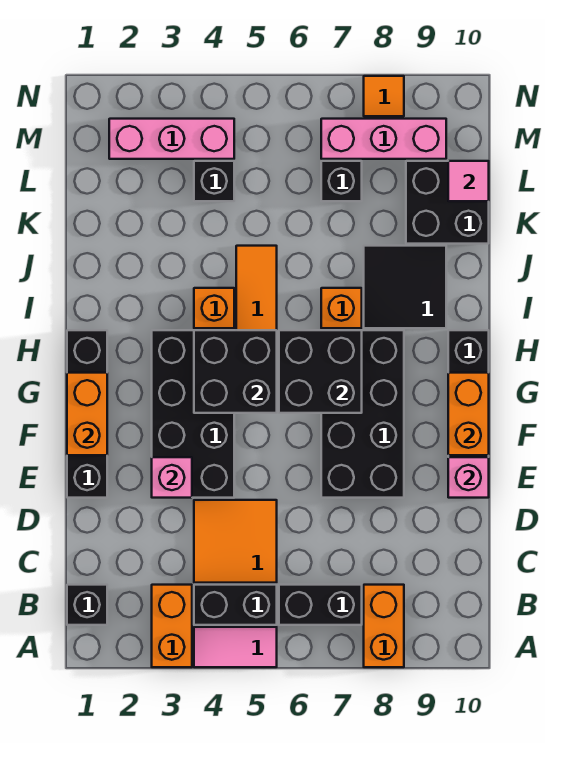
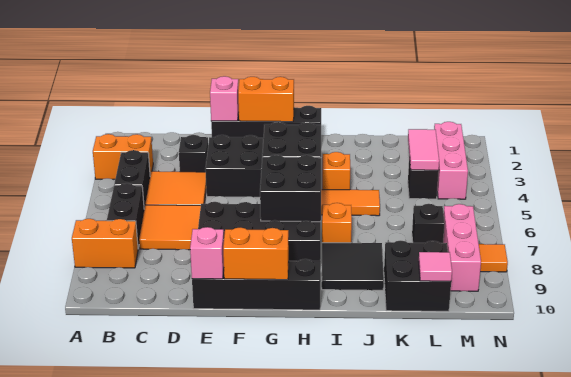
pink tile A4:A5 level 1 -> pink tile L3:L4 level 2
black brick B1 level 1 -> black brick D3 level 1
none -> orange tile C6:D7 level 1
pink brick E3 level 2 -> pink brick E1 level 2

